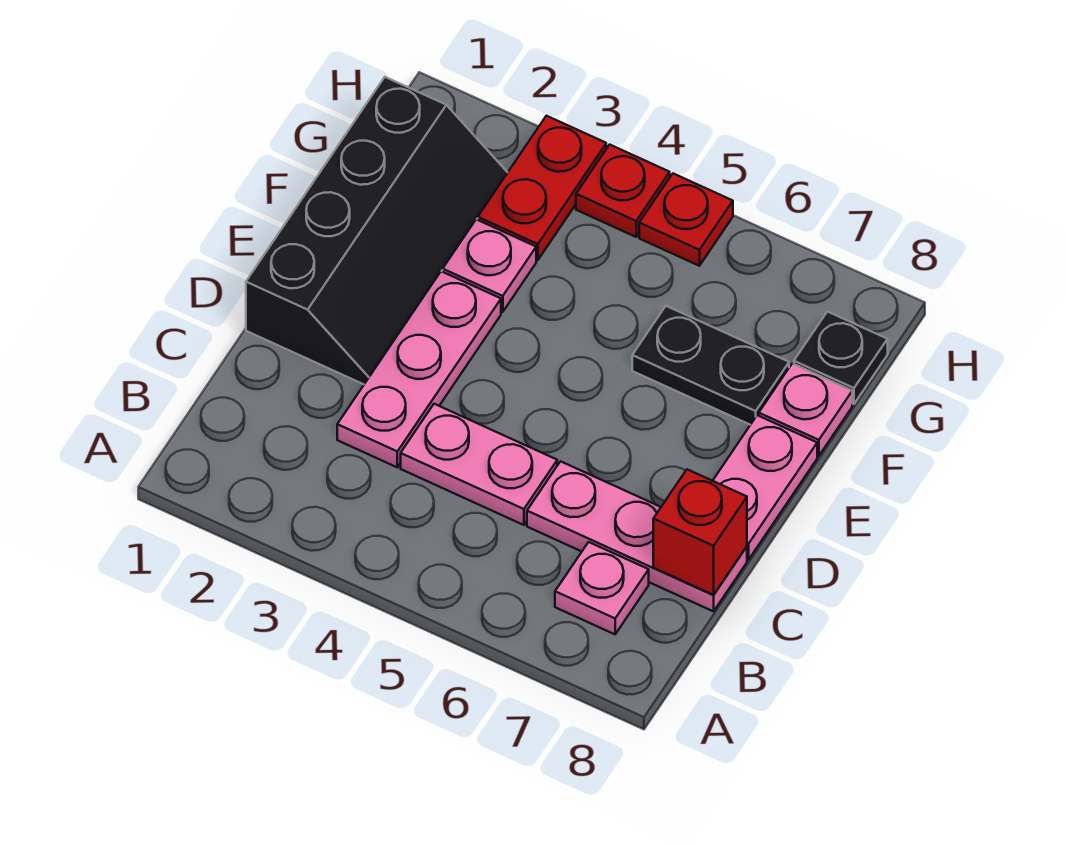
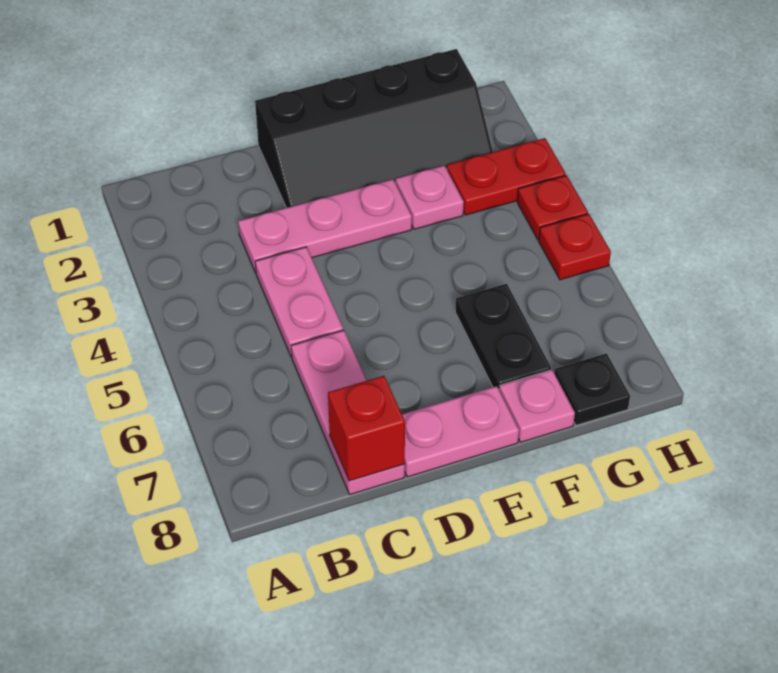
pink plate B7 level 1 -> none

